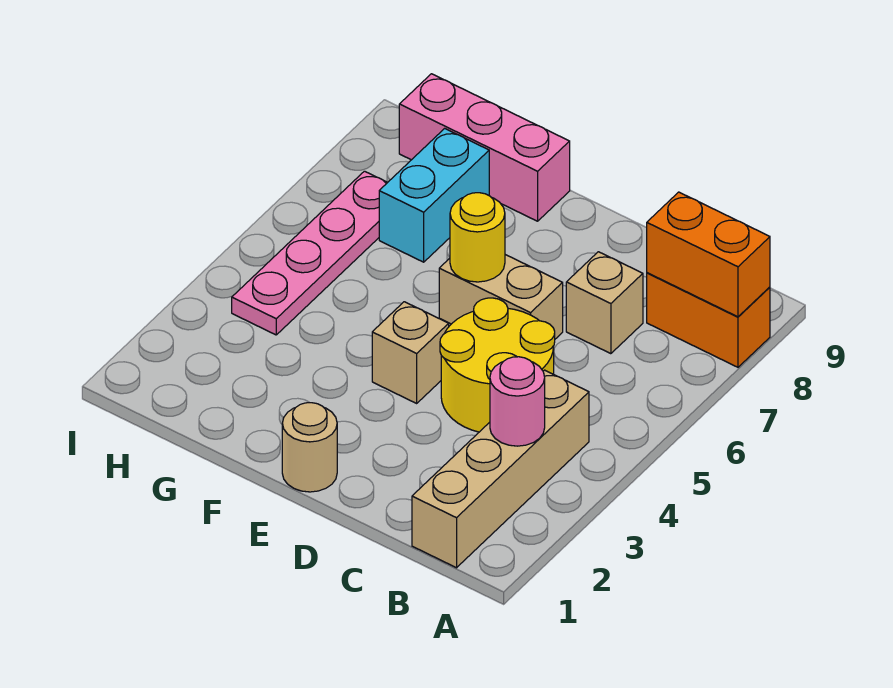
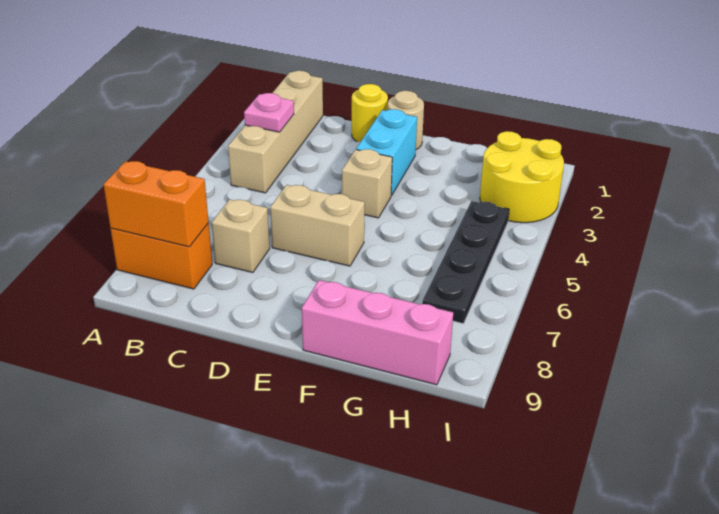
pink round brick B3 level 2 -> pink plate B3 level 2
yellow round brick C4:D5 level 1 -> yellow round brick H2:I3 level 1
yellow round brick E6 level 2 -> yellow round brick D1 level 1
cyan brick G7:G8 level 1 -> cyan brick E2:E3 level 1
pink plate H4:H7 level 1 -> black plate H4:H7 level 1

